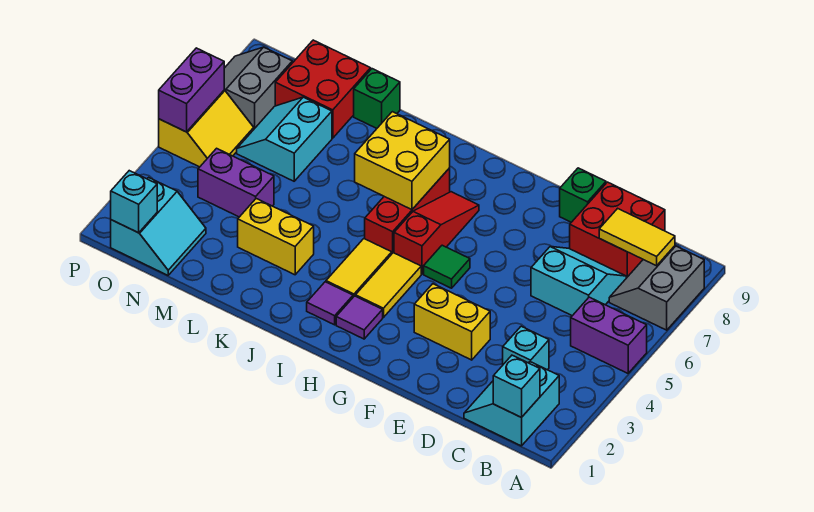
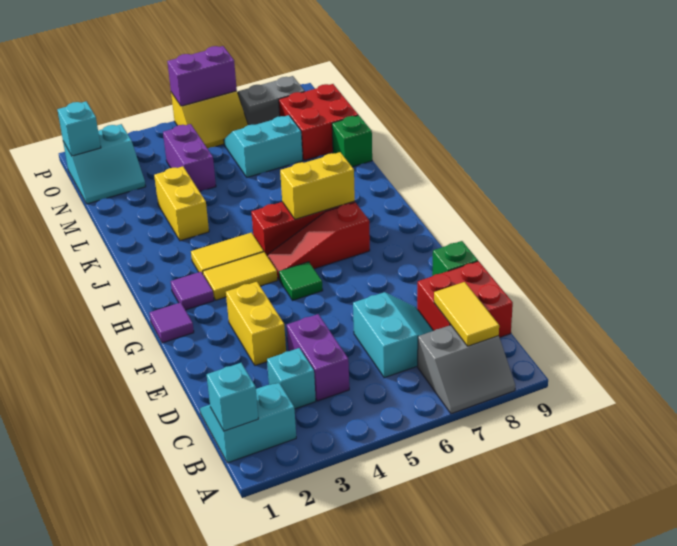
purple brick A5:B5 level 1 -> purple brick C4:D4 level 1
grey slope A7:B8 level 1 top A -> grey slope A7:B8 level 1 top B
red slope H5:H7 level 1 top 5 -> red slope H5:H7 level 1 top 7
purple tile I2 level 1 -> purple tile G1 level 1
yellow brick I6:J7 level 2 -> yellow brick I6:I7 level 2

